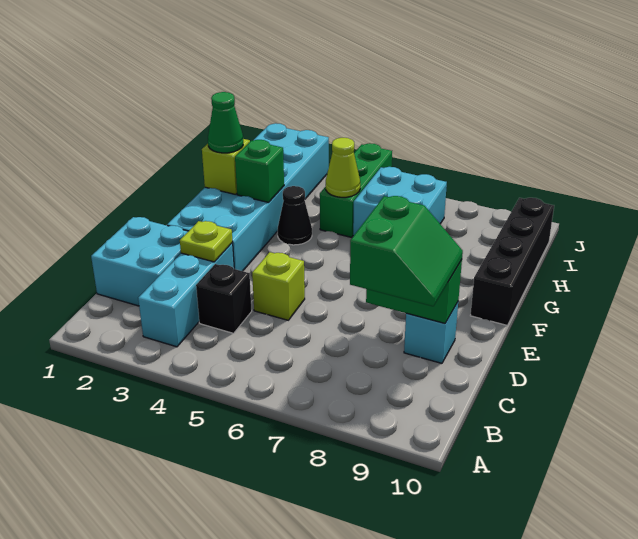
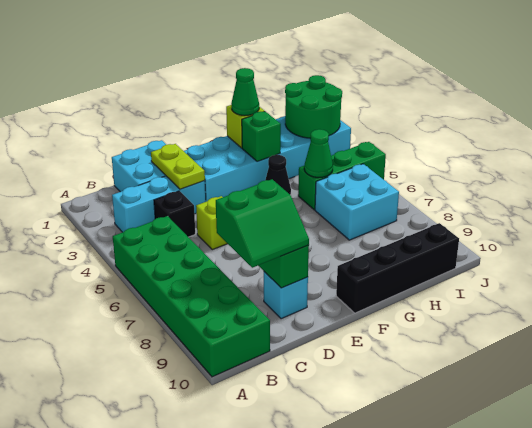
none -> green brick A5:B10 level 1
lime plate D3 level 2 -> lime plate D2:D3 level 2
lime cone H5 level 2 -> green cone H5 level 2
none -> green round brick I2:J3 level 2

